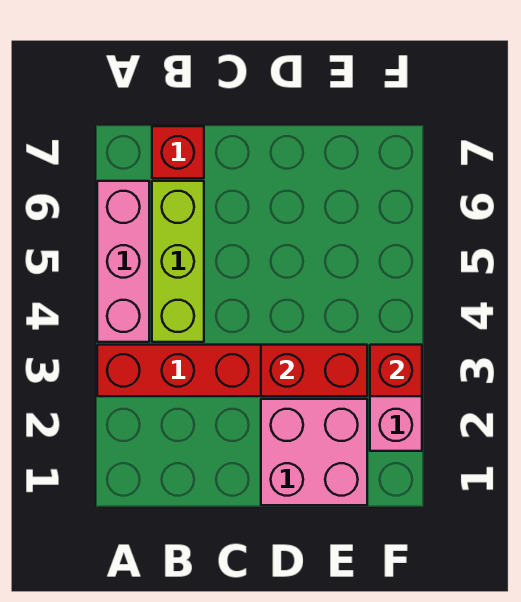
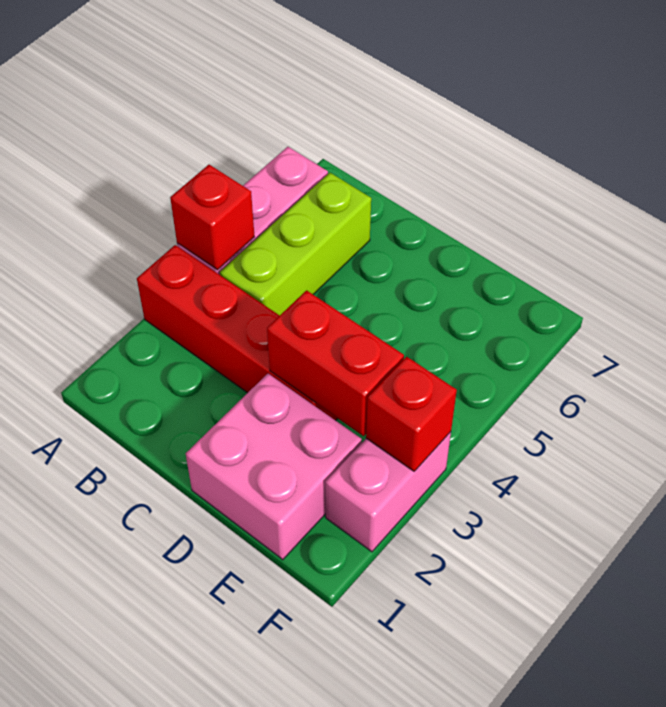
red brick B7 level 1 -> red brick A4 level 2

